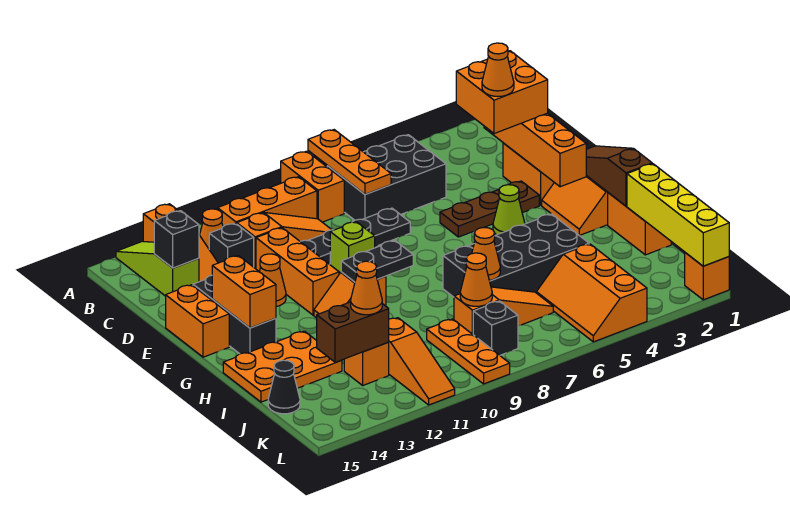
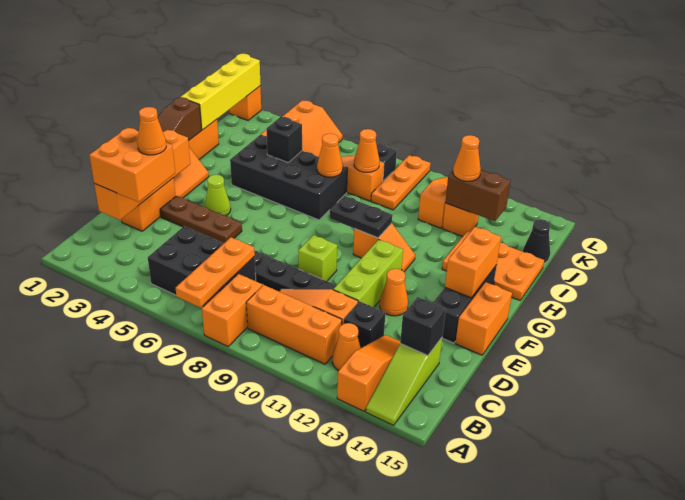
orange brick D11:F11 level 1 -> lime brick D11:F11 level 1
none -> black brick I5 level 2

